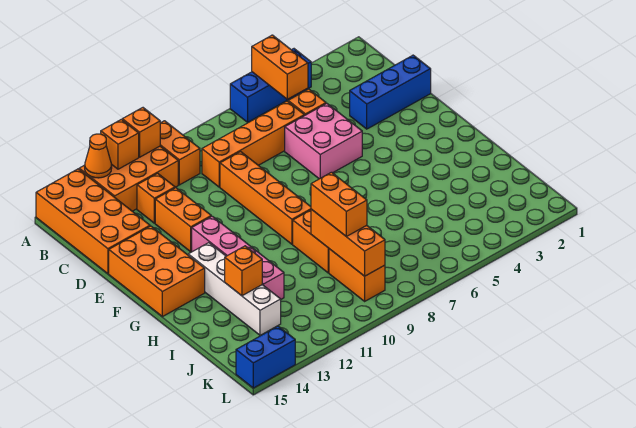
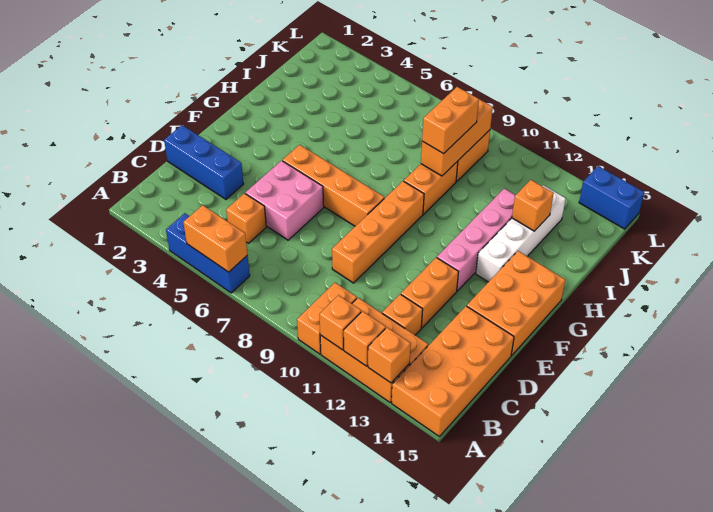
orange brick A5:B5 level 2 -> orange brick A5:A6 level 2
orange cone A13 level 2 -> orange brick A13 level 2
orange brick C6:C9 level 1 -> orange brick F5:F8 level 1

